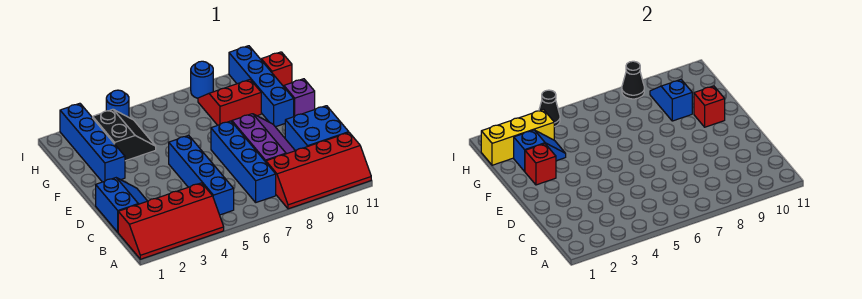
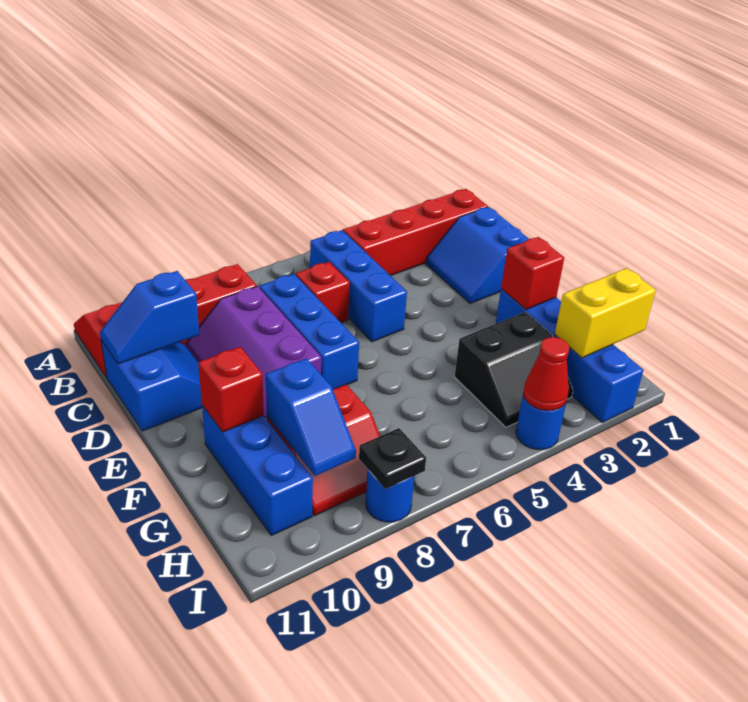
blue brick B5:E5 level 1 -> blue brick B5:D5 level 1
blue brick B7:E7 level 1 -> blue brick C7:E7 level 1
blue brick C10:D11 level 1 -> blue slope C10:D11 level 1 top 11
blue brick F10:I10 level 1 -> blue brick F10:H10 level 1
purple brick F11 level 1 -> none
blue slope G2:G3 level 2 top 2 -> blue slope C10:C11 level 2 top 10
black slope G3:H4 level 1 top 3 -> black slope G3:H4 level 1 top G
yellow brick H1:H3 level 2 -> yellow brick H1:H2 level 2
red brick H11 level 1 -> red brick C6 level 1
black cone I4 level 2 -> red cone I4 level 2
black cone I8 level 2 -> black plate I8 level 2

